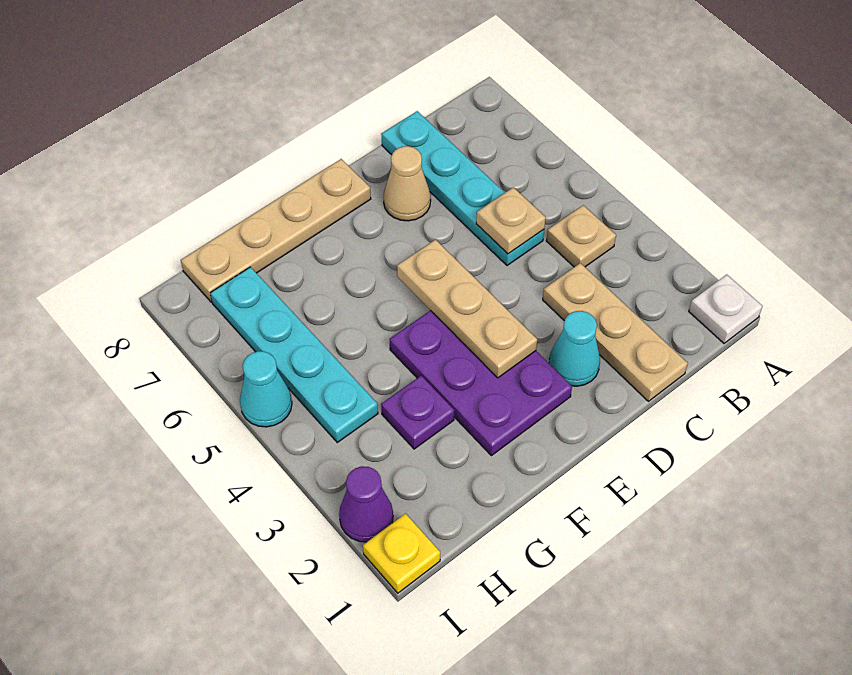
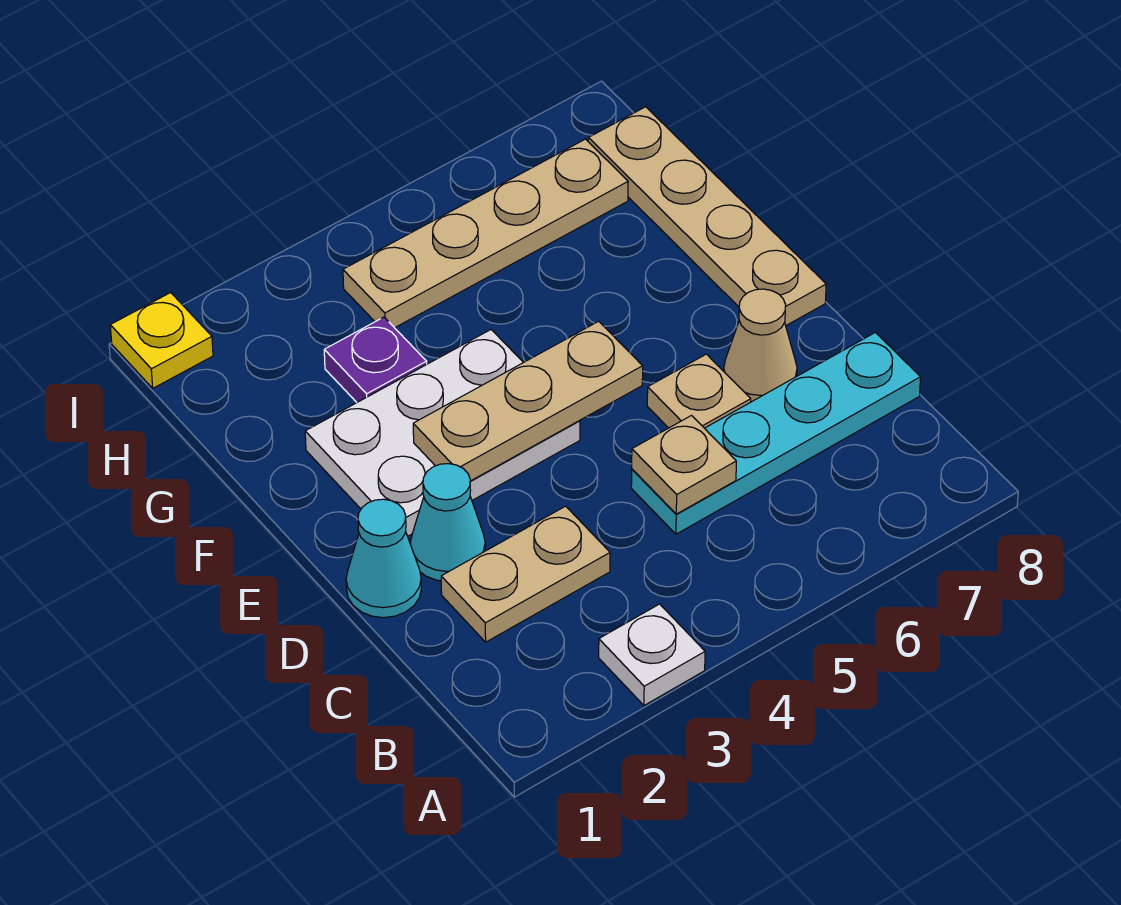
white plate A1 level 1 -> white plate A3 level 1
tan plate B4 level 1 -> tan plate D6 level 1
tan plate C1:C3 level 1 -> tan plate C2:C3 level 1
purple plate E2:F4 level 1 -> white plate E2:F4 level 1
cyan plate H4:H7 level 1 -> tan plate H4:H7 level 1
purple cone I2 level 1 -> none
cyan cone I5 level 1 -> cyan cone D1 level 1

